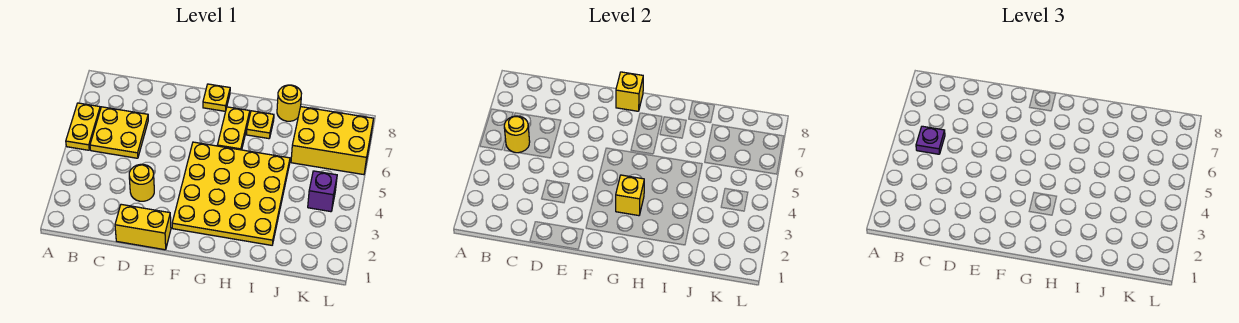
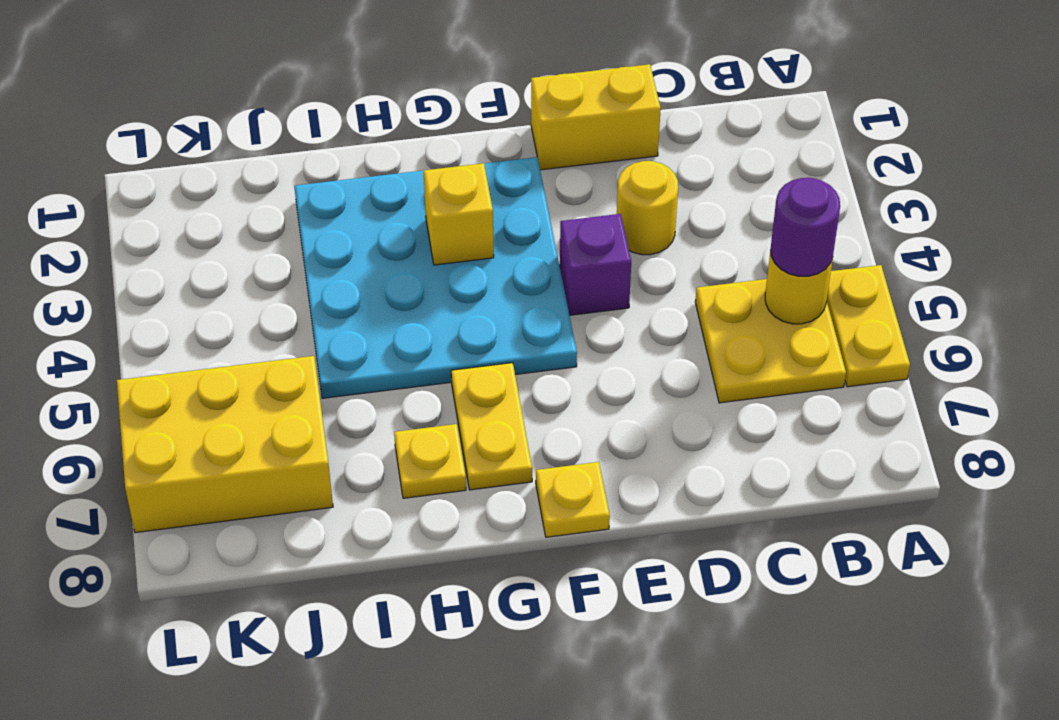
purple plate B5 level 3 -> purple round brick B5 level 3
yellow plate F2:I5 level 1 -> cyan plate F2:I5 level 1
yellow brick F8 level 2 -> none
yellow round brick I8 level 1 -> none
purple brick K4 level 1 -> purple brick E4 level 1

